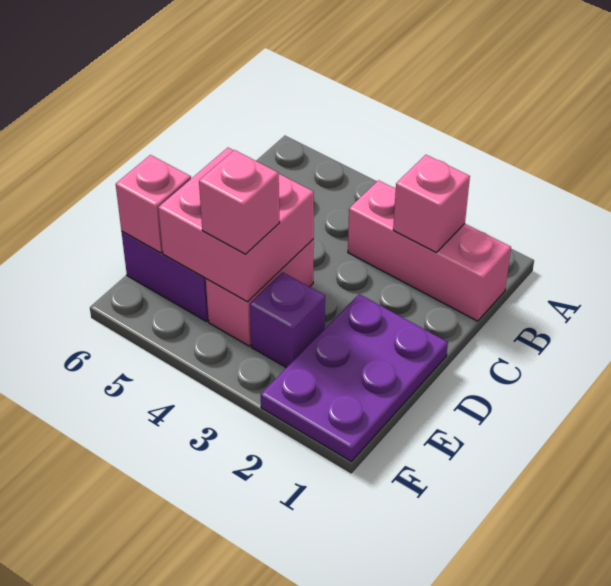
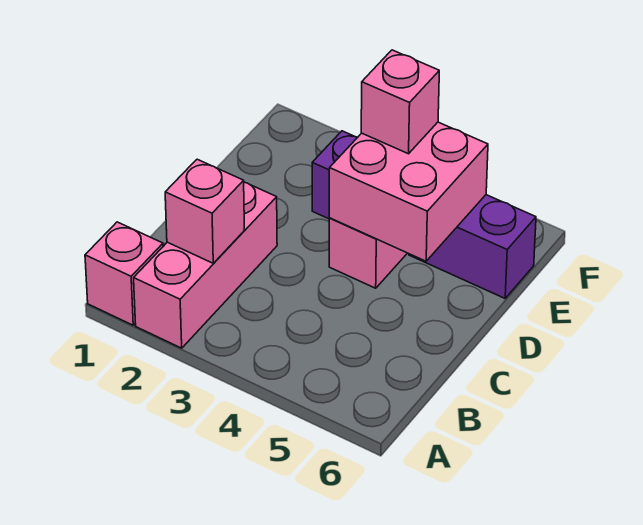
pink brick B1:B3 level 1 -> pink brick A2:C2 level 1
purple plate D1:F2 level 1 -> none
pink brick E6 level 2 -> pink brick A1 level 1

